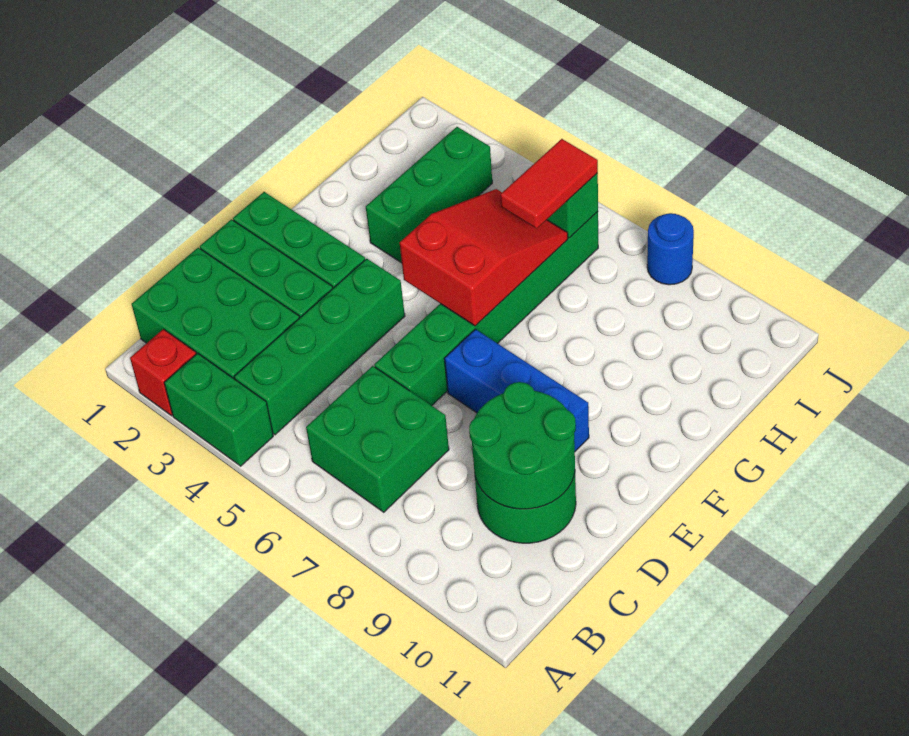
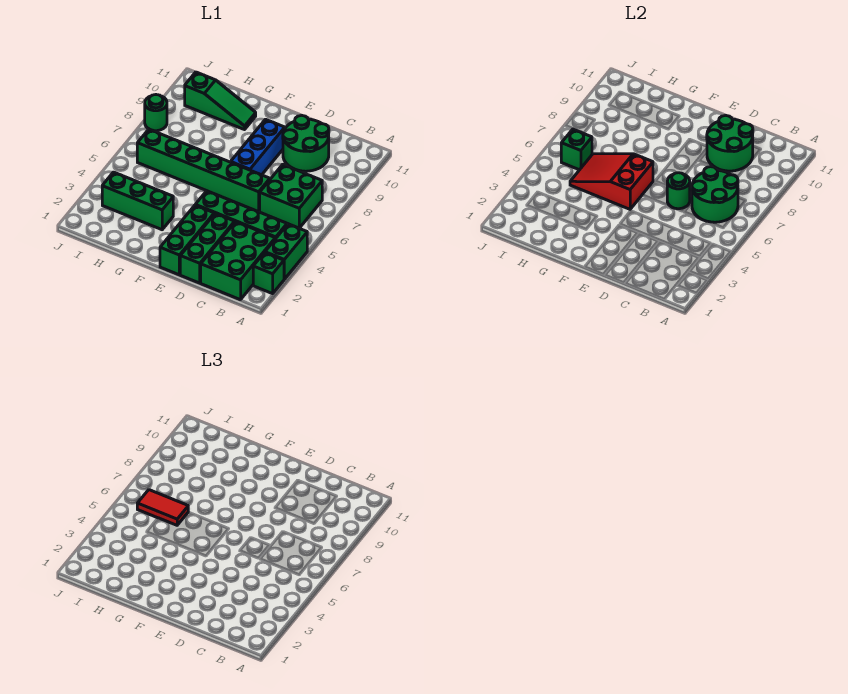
red brick A2 level 1 -> green brick A2 level 1
none -> green round brick B6:C7 level 2
none -> green round brick D6 level 2
none -> green slope G10:I10 level 1 top I
blue round brick J8 level 1 -> green round brick J8 level 1

